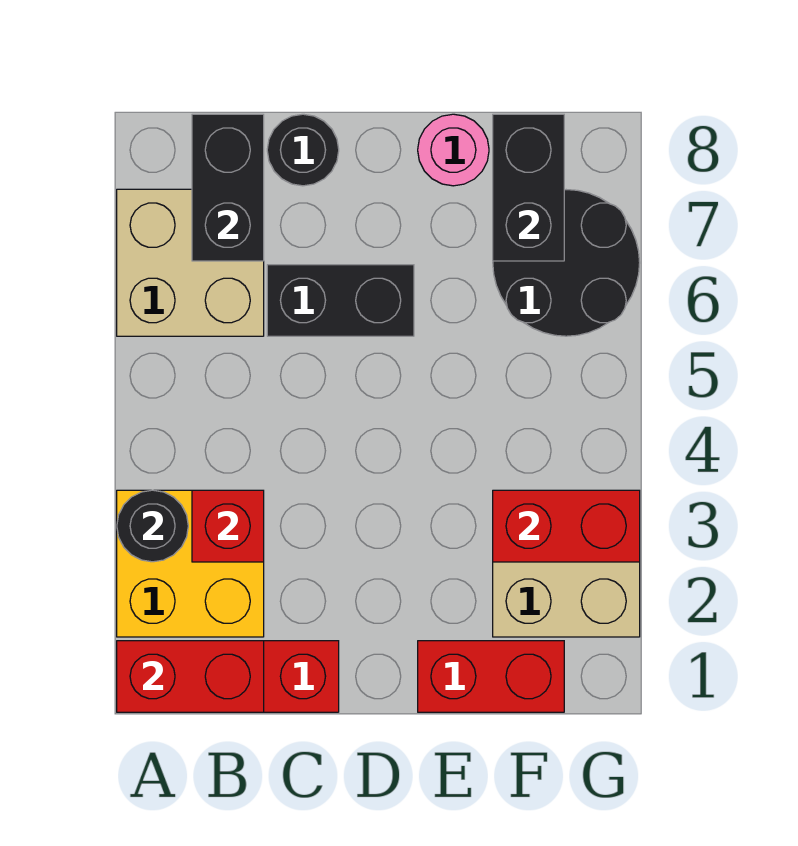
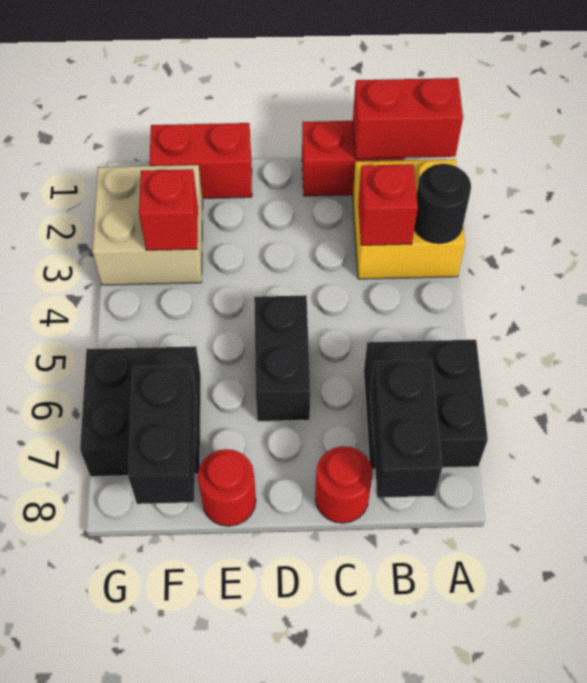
tan brick A6:B7 level 1 -> black brick A6:B7 level 1
black brick C6:D6 level 1 -> black brick D5:D6 level 1
black round brick C8 level 1 -> red round brick C8 level 1
pink round brick E8 level 1 -> red round brick E8 level 1
red brick F3:G3 level 2 -> red brick F3 level 2
black round brick F6:G7 level 1 -> black brick F6:G7 level 1

